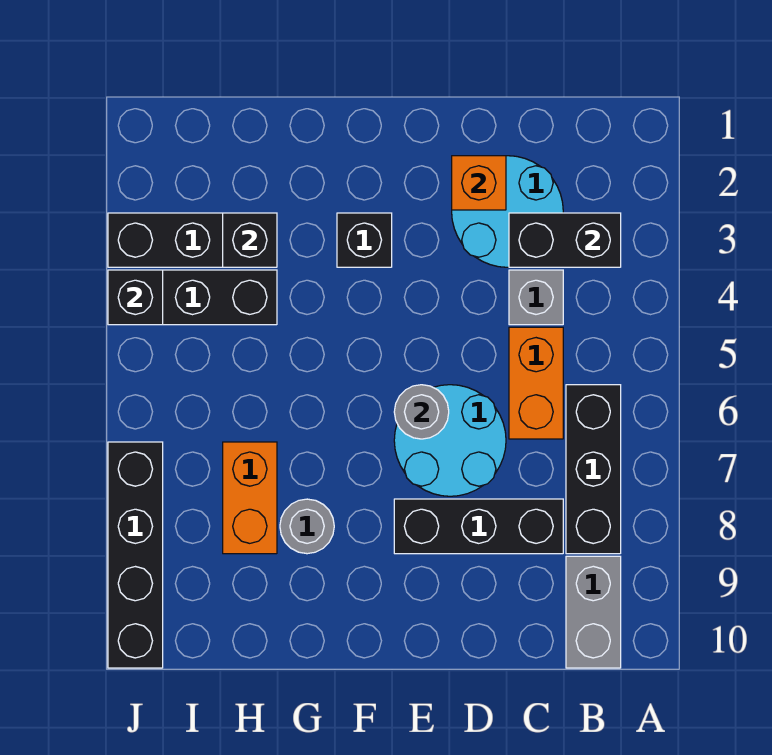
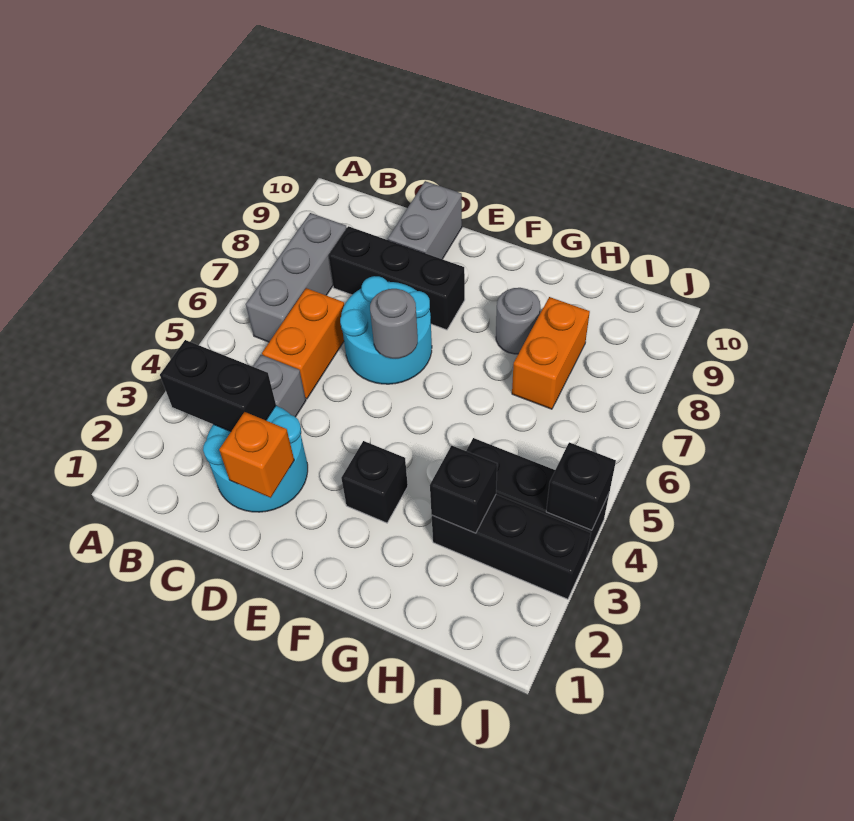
black brick B6:B8 level 1 -> grey brick B6:B8 level 1
grey brick B9:B10 level 1 -> grey brick D9:D10 level 1
black brick J7:J10 level 1 -> none

